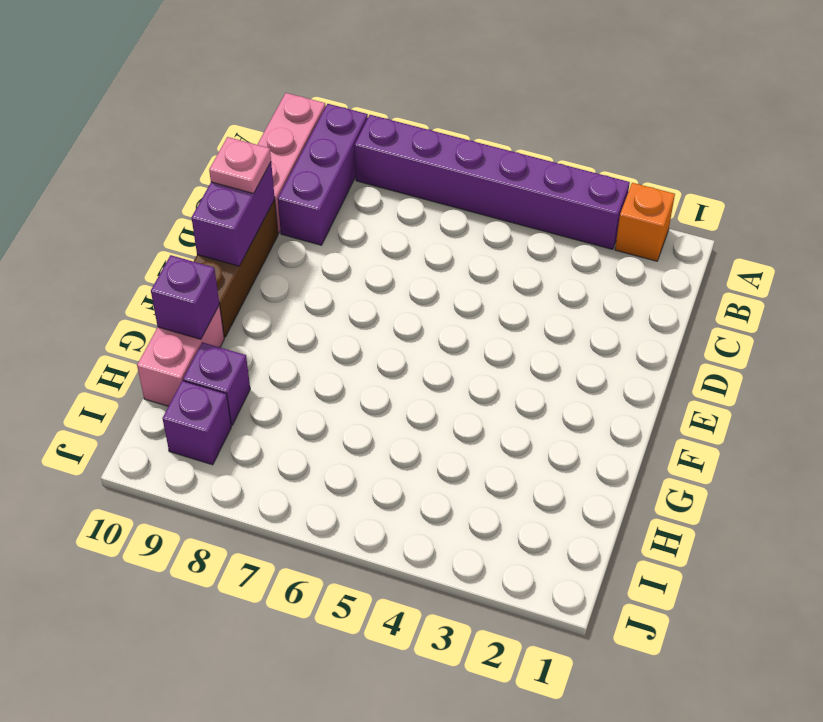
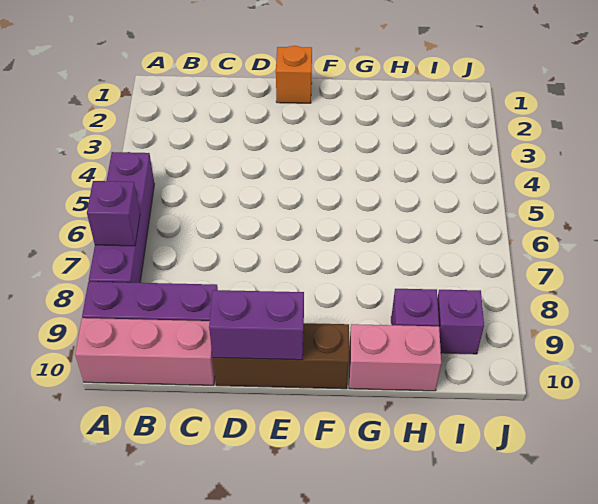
orange brick A2 level 1 -> orange brick E1 level 1
purple brick A3:A8 level 1 -> purple brick A5:A8 level 1
pink plate D10 level 3 -> none
purple brick G10 level 2 -> purple brick A7 level 2

